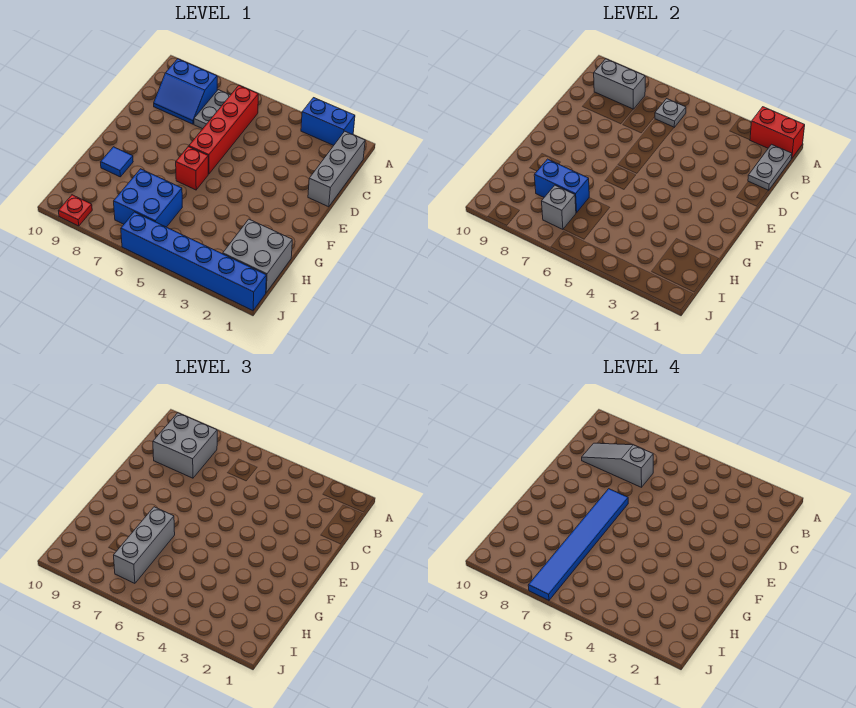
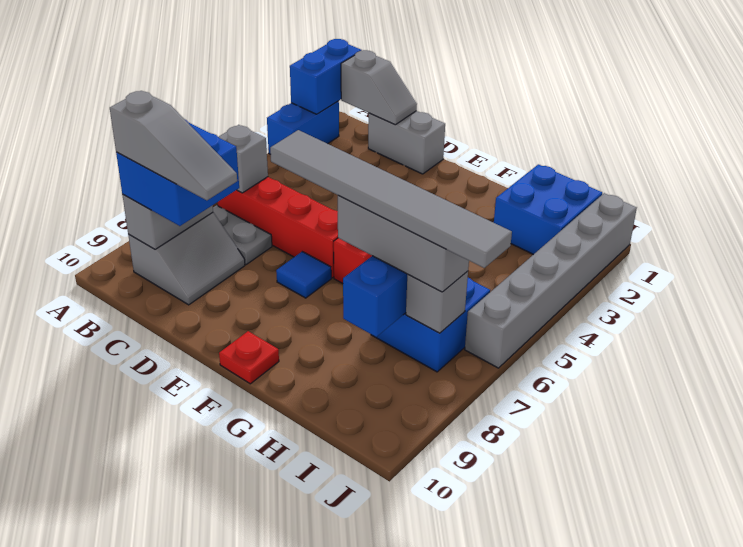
red brick A1:A2 level 2 -> blue brick A1:A2 level 2
grey brick B1:D1 level 1 -> grey brick C1:D1 level 1
grey plate B1:C1 level 2 -> grey slope B1:C1 level 2 top B
grey plate B6 level 2 -> grey brick B6 level 2
blue slope B8:C9 level 1 top B -> grey slope B8:C9 level 1 top B
grey brick B8:C9 level 3 -> blue brick B8:C9 level 3
grey slope C7:C9 level 4 top 7 -> grey slope B9:D9 level 4 top B
blue tile E7:J7 level 4 -> grey tile E7:J7 level 4
blue tile G9 level 1 -> blue tile E7 level 1
grey brick H1:I2 level 1 -> blue brick H1:I2 level 1
blue brick J1:J6 level 1 -> grey brick J1:J6 level 1
red plate J9 level 1 -> red plate F10 level 1

